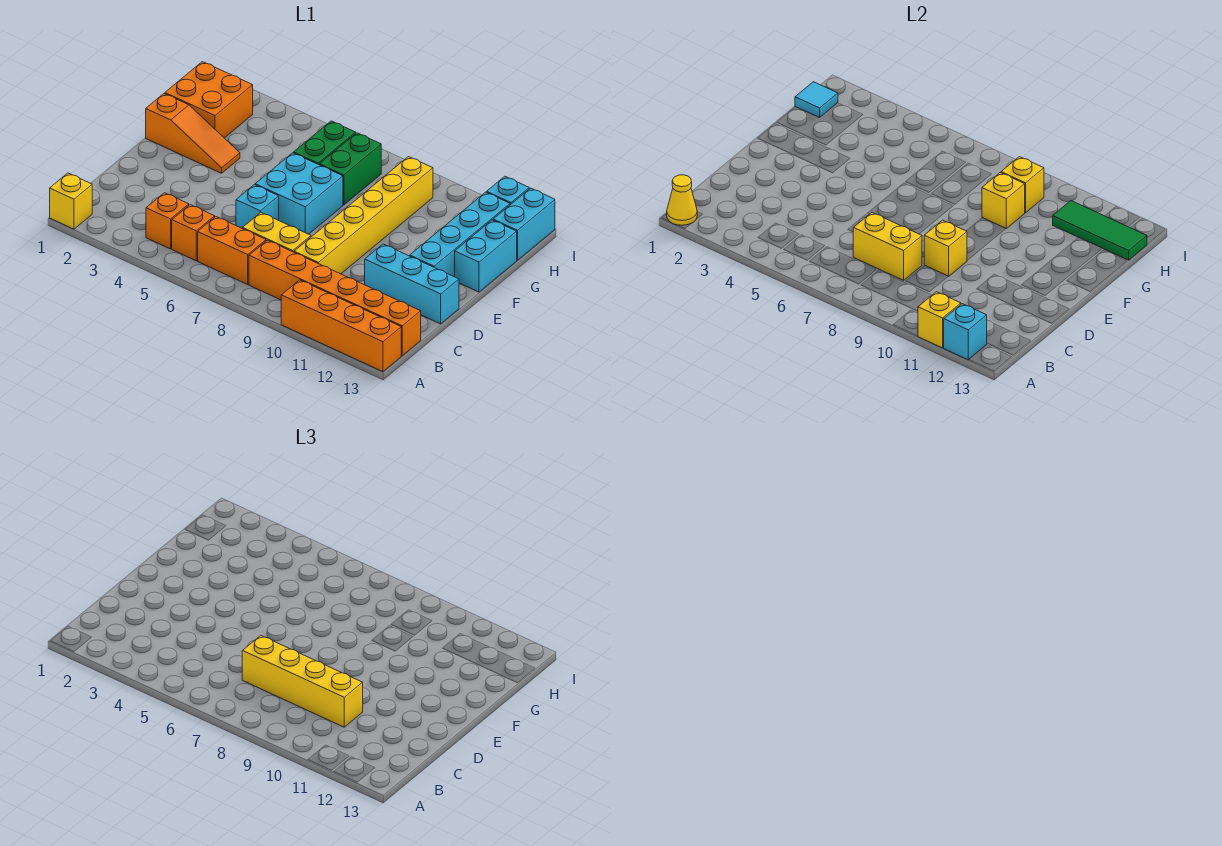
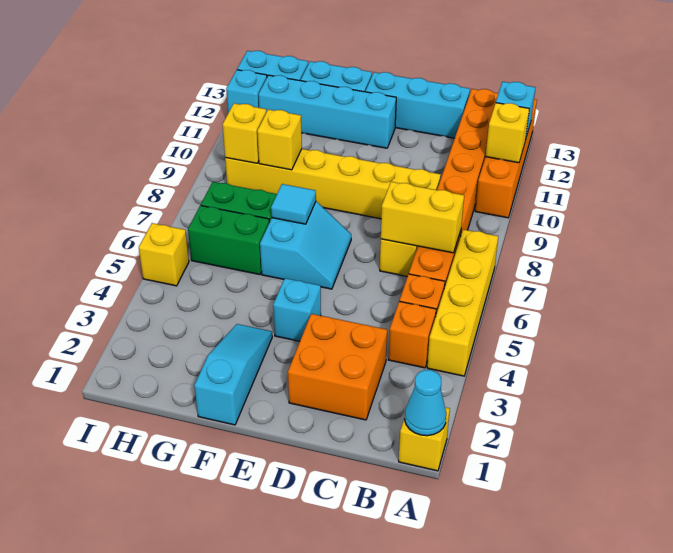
yellow cone A1 level 2 -> cyan cone A1 level 2
yellow brick C7:C8 level 2 -> yellow brick B7:C7 level 2
yellow brick C7:C10 level 3 -> yellow brick A4:A7 level 1
cyan brick D6 level 1 -> cyan brick E4 level 1
yellow brick D9 level 2 -> yellow brick I5 level 1
cyan brick D11:D13 level 1 -> cyan brick C13:E13 level 1
cyan brick E6:F7 level 1 -> cyan slope E6:F7 level 1 top F
orange slope F1:F3 level 1 top 1 -> cyan slope F1:F3 level 1 top 1
orange brick G1:H2 level 1 -> orange brick C2:D3 level 1
cyan tile H1 level 2 -> cyan tile F7 level 2
green tile H11:H13 level 2 -> none

